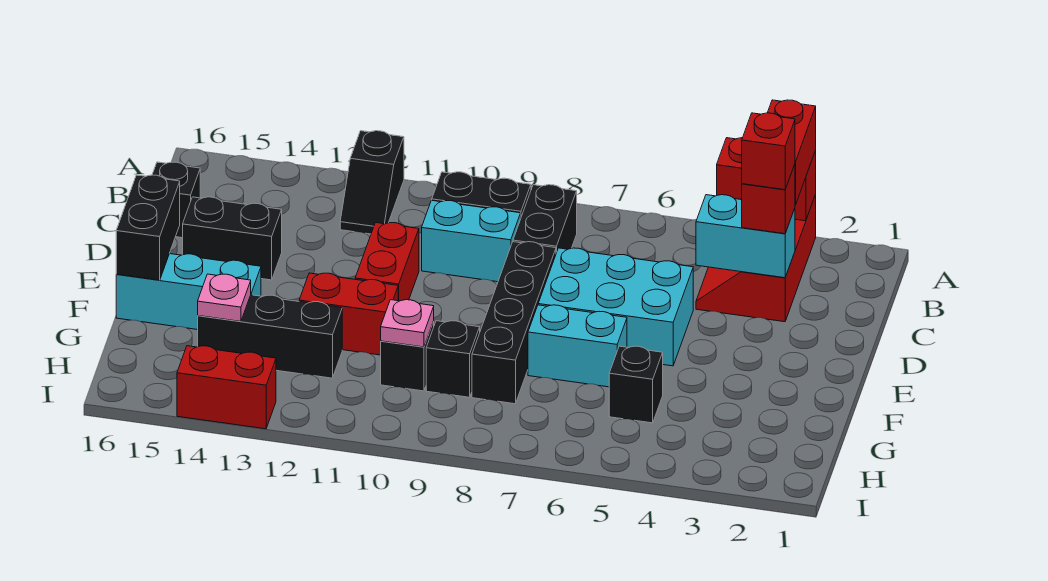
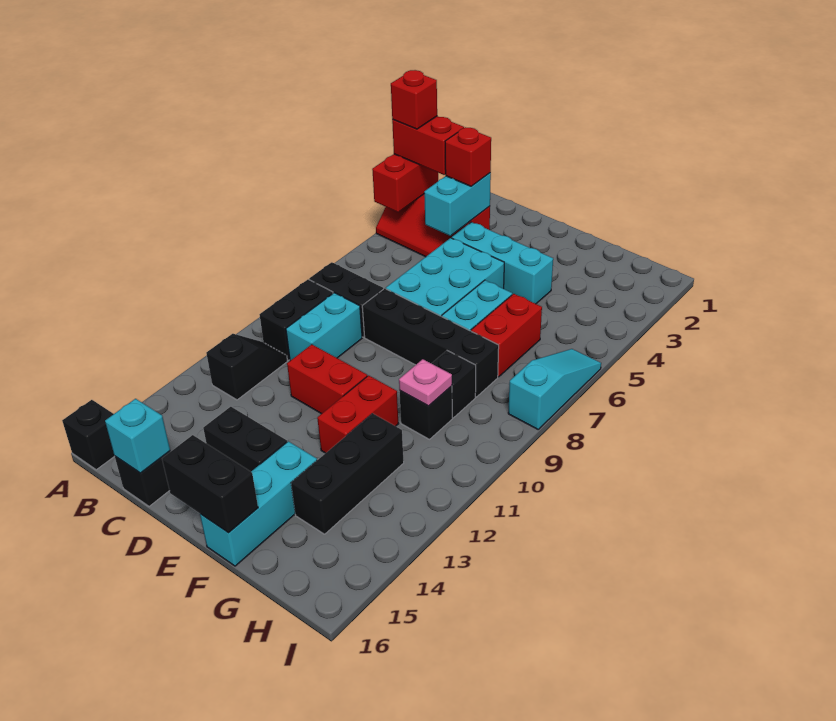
black slope A12:B12 level 1 top A -> black slope B11:B12 level 1 top 12
red brick C3 level 4 -> red brick A3 level 4
none -> cyan brick C16 level 2
none -> cyan brick D4:F4 level 1
black brick D14:D15 level 1 -> black brick D14:E14 level 1
black brick G5 level 1 -> black brick A16 level 1
pink plate G14 level 2 -> none
none -> cyan slope I6:I8 level 1 top 8
red brick I13:I14 level 1 -> red brick G6:G7 level 1

